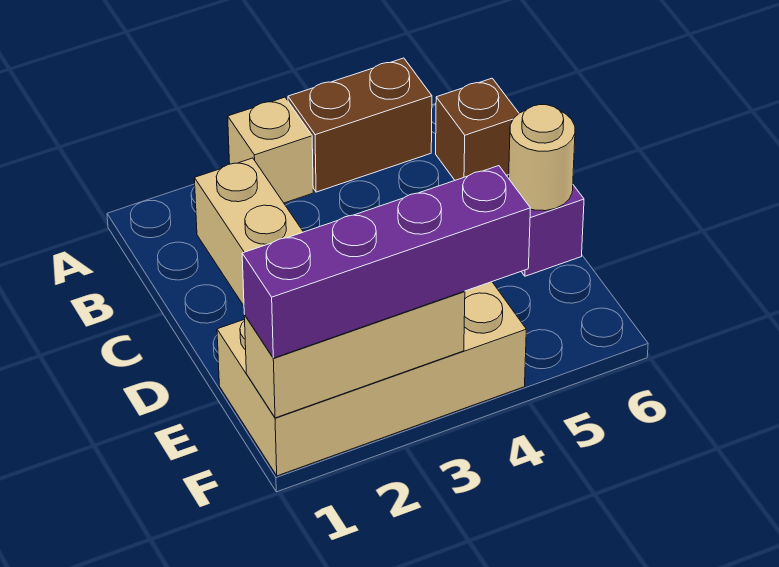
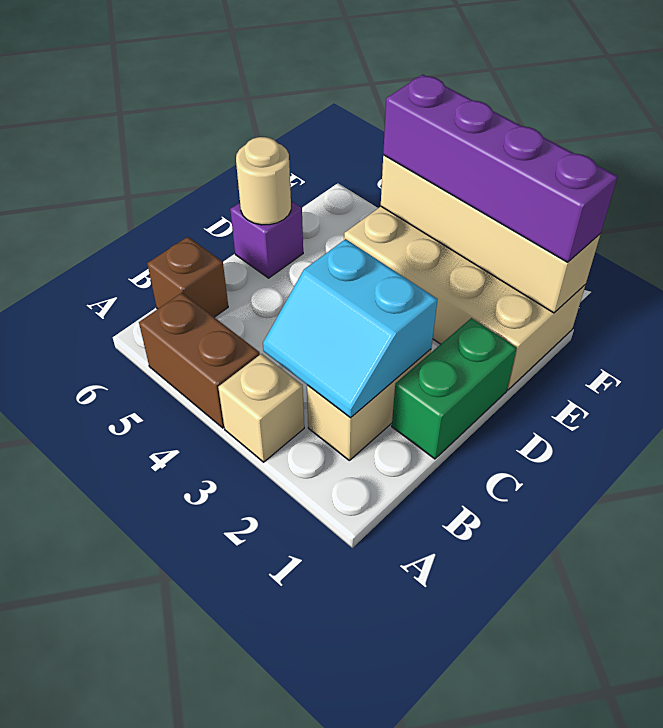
none -> cyan slope B2:C3 level 2 top C
none -> green brick C1:D1 level 1
tan brick F1:F3 level 2 -> tan brick F1:F4 level 2

